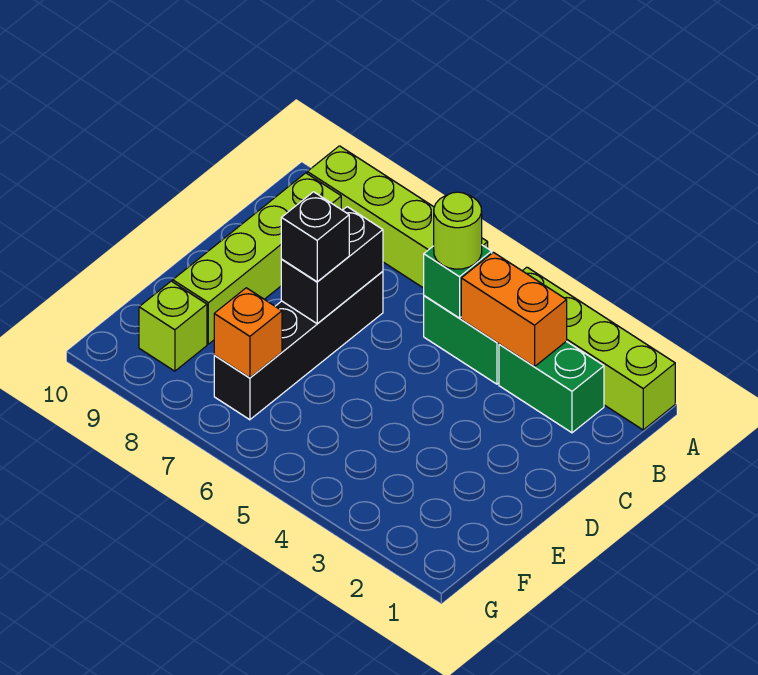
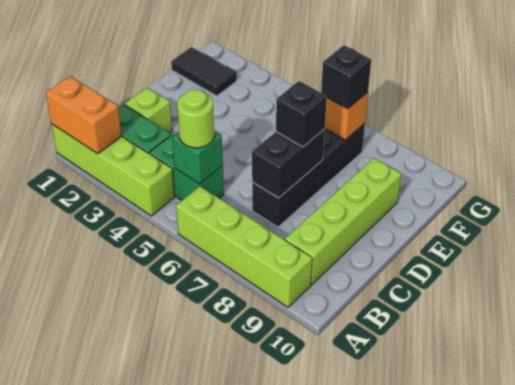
orange brick B3:B4 level 2 -> orange brick A1:A2 level 2
none -> black tile F1:F2 level 1
none -> black brick F7 level 3
lime brick F9 level 1 -> lime brick C2 level 1

